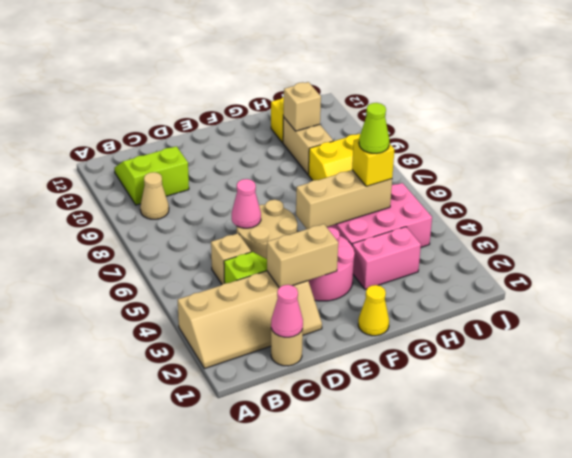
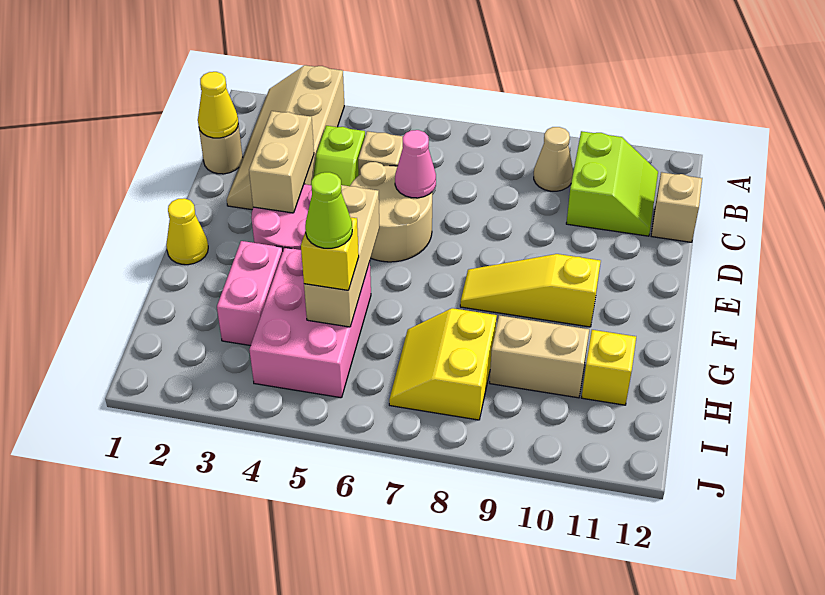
pink cone C1 level 2 -> yellow cone C1 level 2
none -> yellow slope F8:F10 level 1 top 10
tan brick H10 level 2 -> tan brick C12 level 1

